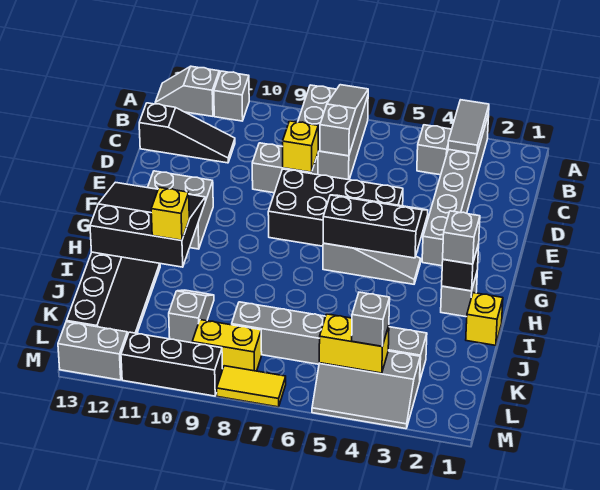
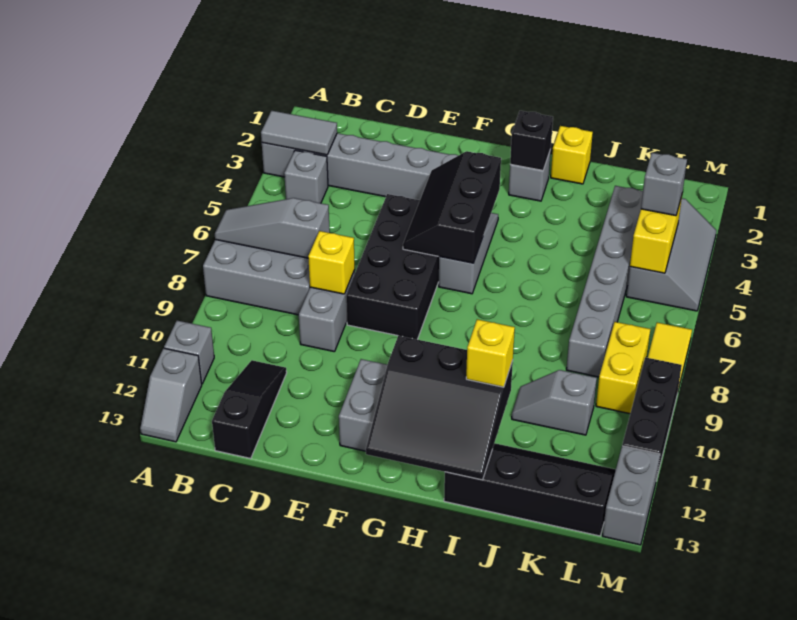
black slope G11:I13 level 2 top I -> black slope G11:I13 level 2 top 11
grey brick H2 level 3 -> none

